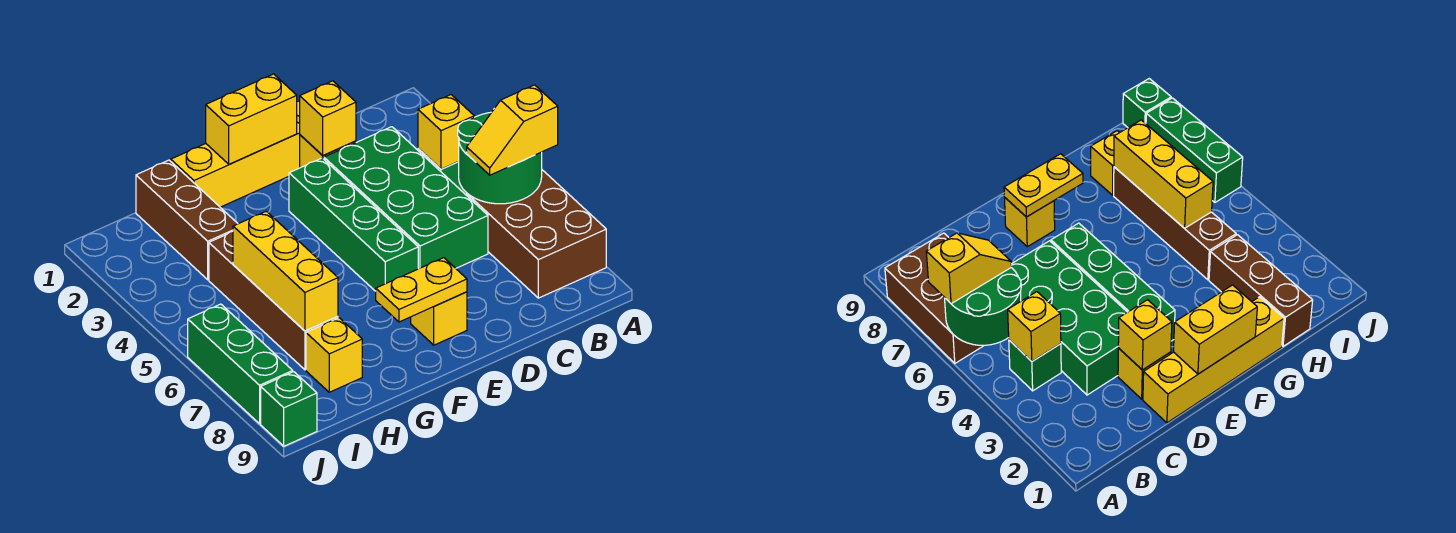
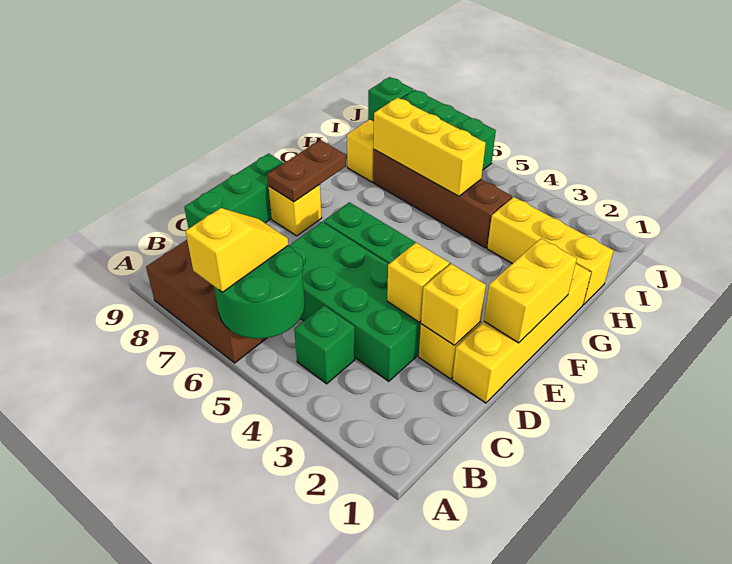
yellow brick B4 level 2 -> yellow brick D3 level 2
none -> green brick C9:E9 level 1
yellow plate E8:F8 level 2 -> brown plate E8:F8 level 2
brown brick H1:H3 level 1 -> yellow brick H1:H3 level 1

